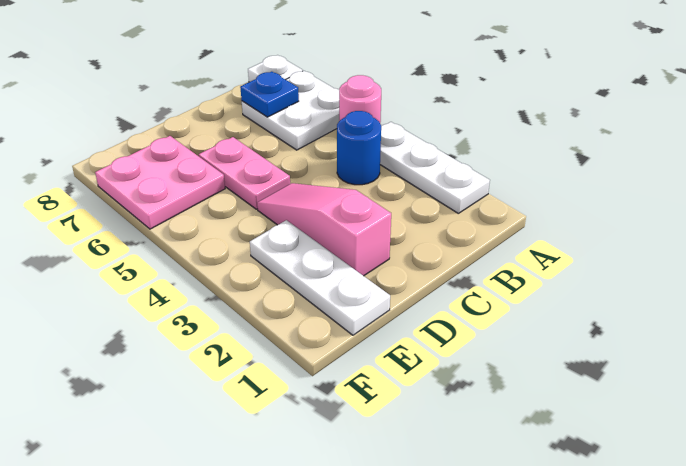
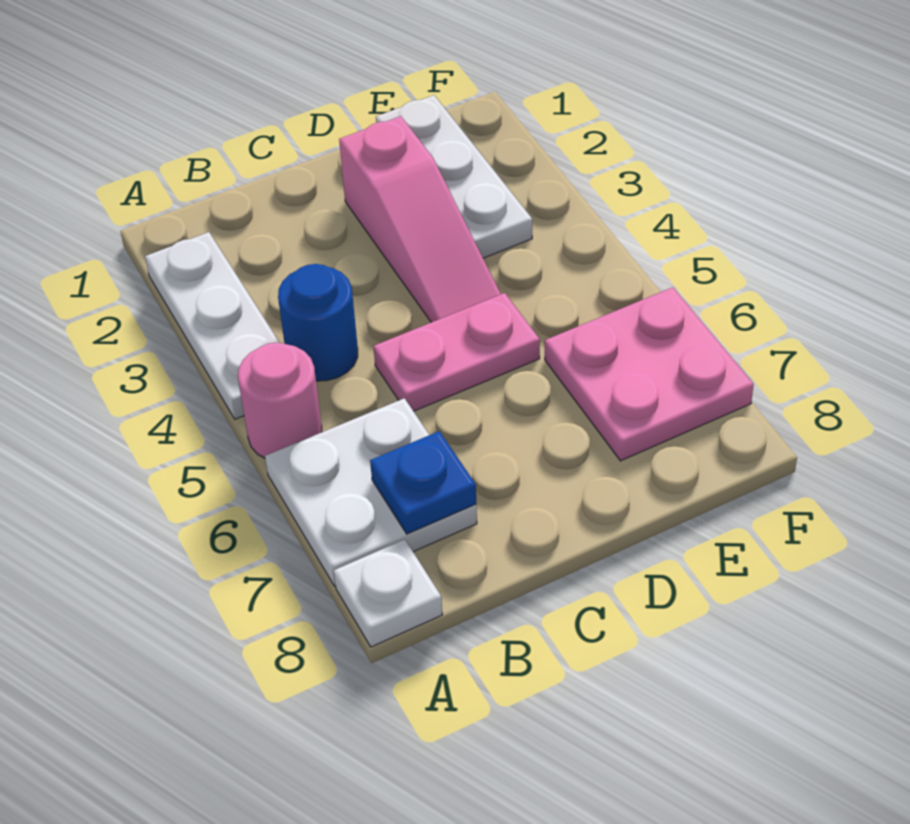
pink plate D5:D6 level 1 -> pink plate C5:D5 level 1

